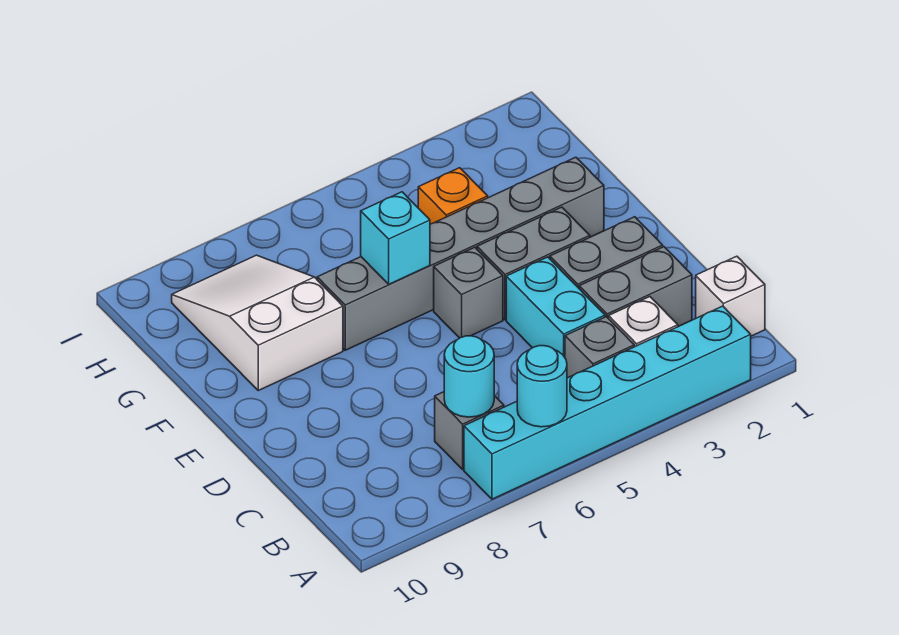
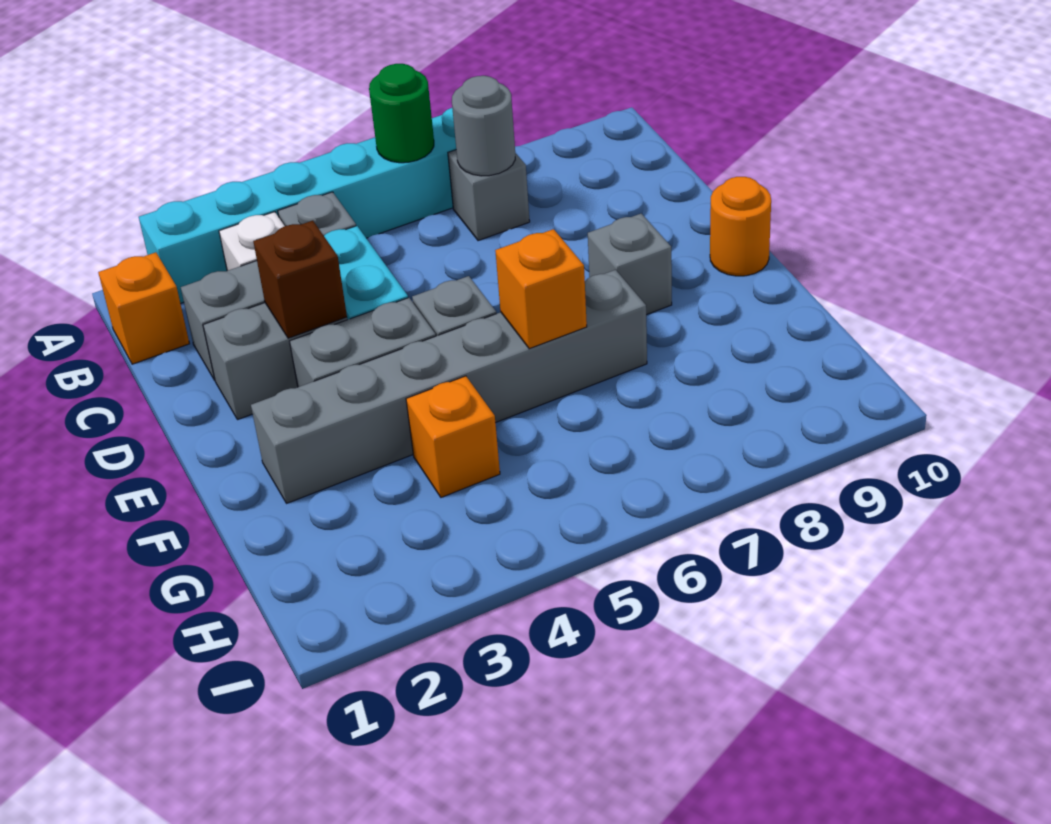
cyan round brick A6 level 2 -> green round brick A6 level 2
white brick B1 level 1 -> orange brick B1 level 1
cyan round brick B7 level 2 -> grey round brick B7 level 2
none -> brown brick D3 level 2
none -> grey brick E8 level 1
none -> orange round brick E10 level 1
cyan brick F6 level 2 -> orange brick F6 level 2
white slope F8:H9 level 1 top F -> none

